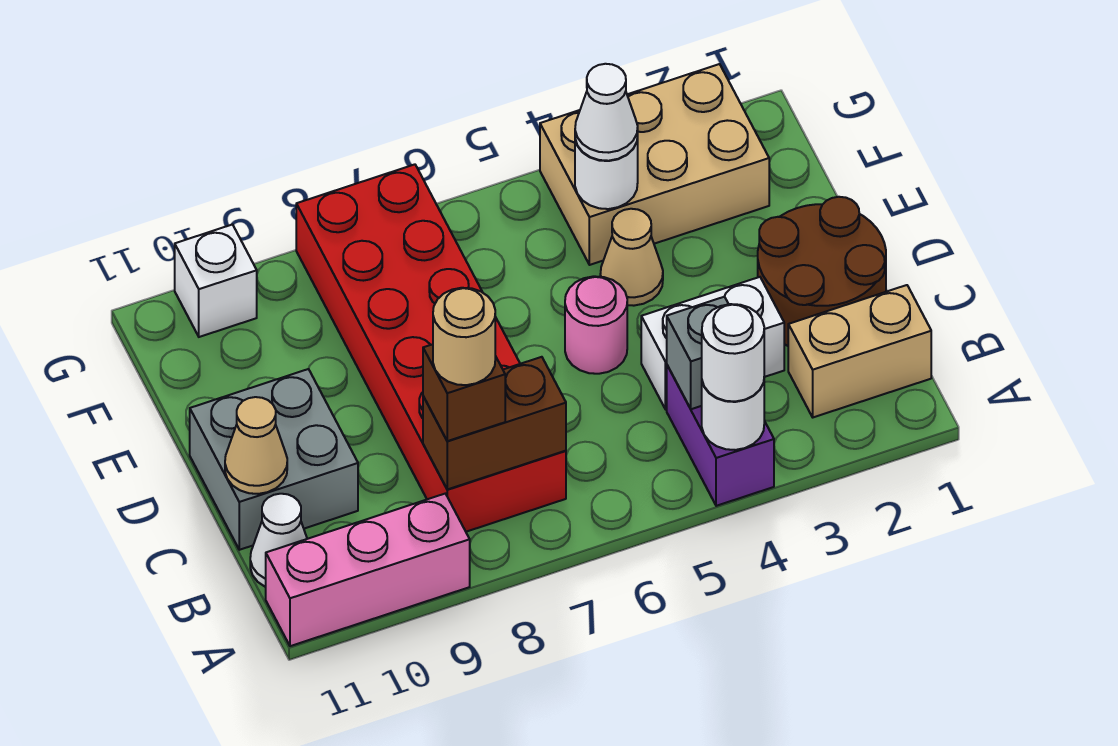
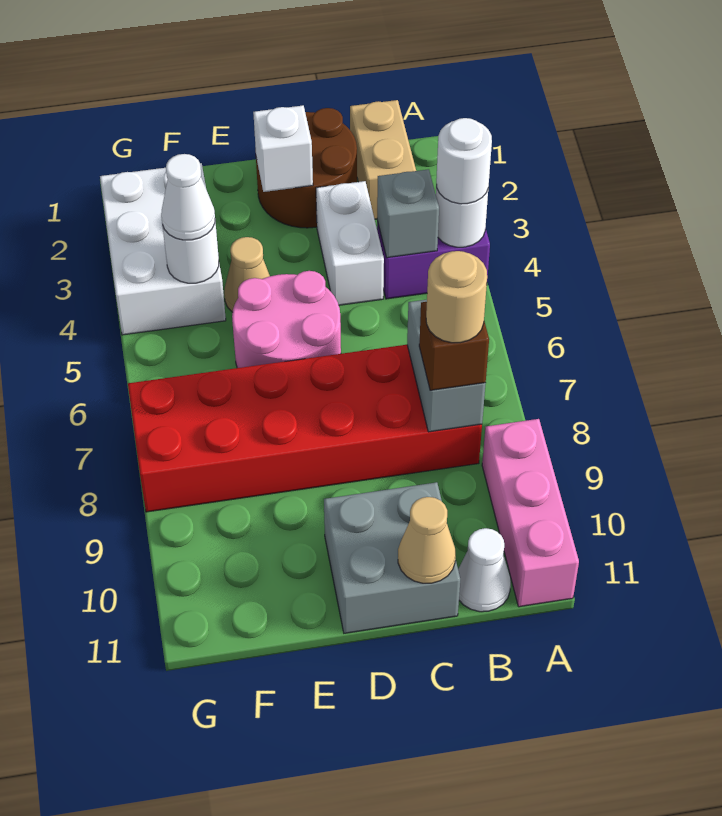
brown brick B7:B8 level 2 -> grey brick B7:B8 level 2
pink round brick D5 level 1 -> pink round brick D5:E6 level 1
tan brick F2:G4 level 1 -> white brick F2:G4 level 1
white brick G10 level 1 -> white brick D2 level 2

